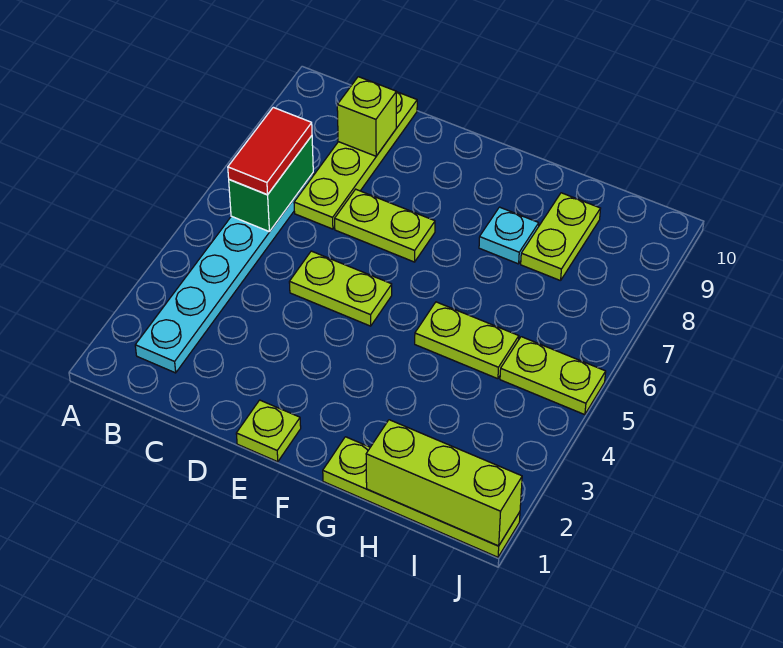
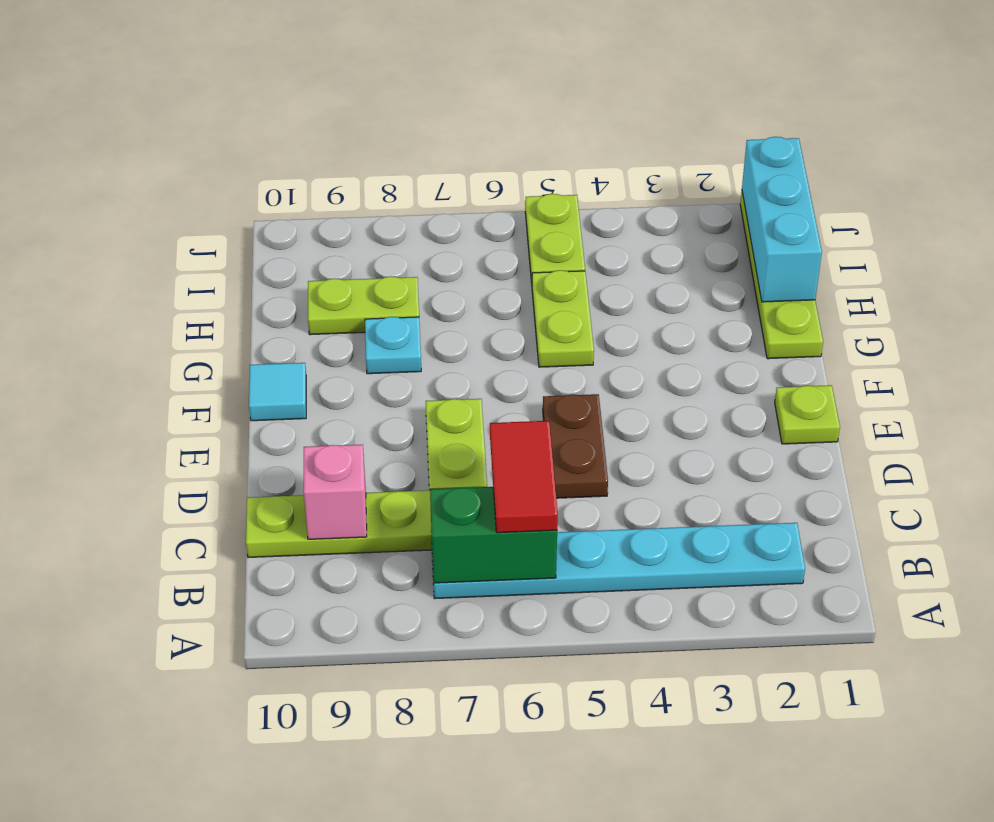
red tile B6:B7 level 3 -> red tile B6:C6 level 3
lime brick C9 level 2 -> pink brick C9 level 2
lime plate D5:E5 level 1 -> brown plate D5:E5 level 1
none -> cyan tile F10 level 1
lime brick H1:J1 level 2 -> cyan brick H1:J1 level 2

